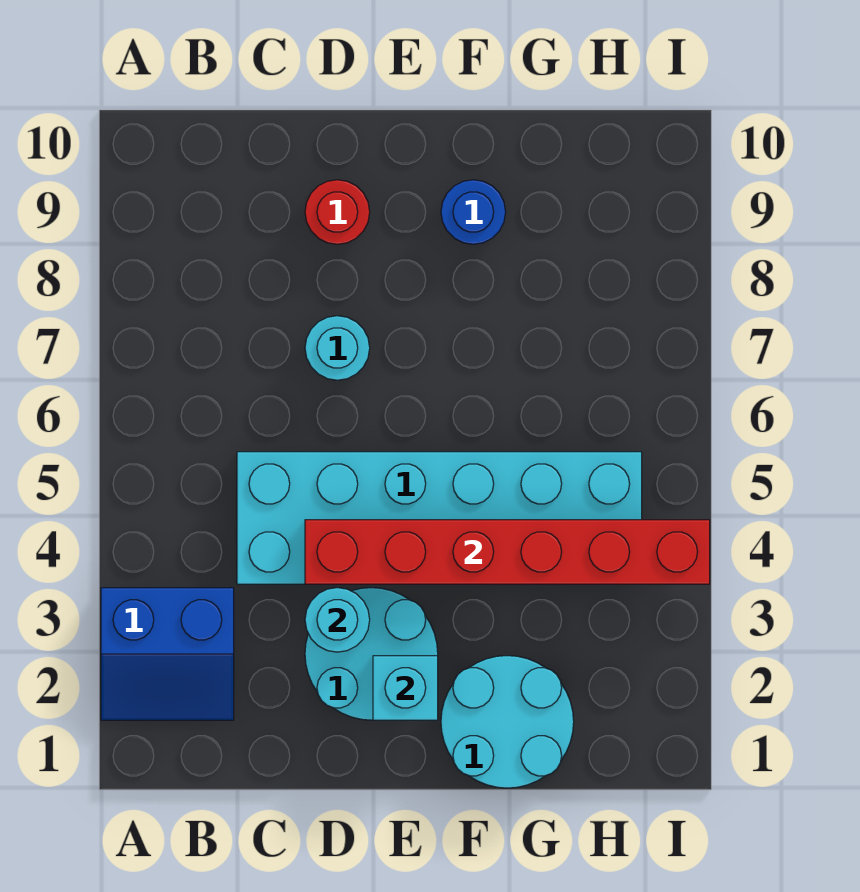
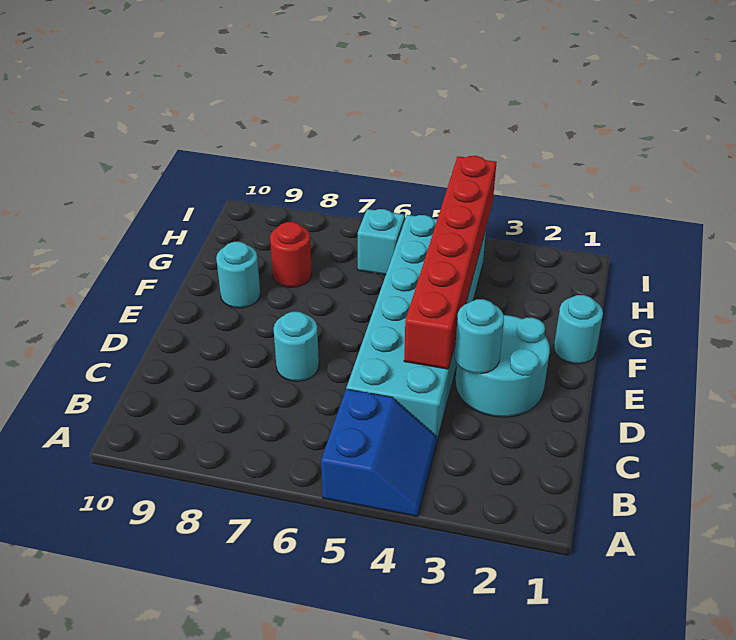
blue slope A2:B3 level 1 top 3 -> blue slope A4:B5 level 1 top 5
red round brick D9 level 1 -> red round brick G8 level 1
cyan brick E2 level 2 -> cyan brick H6 level 1
cyan round brick F1:G2 level 1 -> cyan round brick F1 level 1
blue round brick F9 level 1 -> cyan round brick F9 level 1

